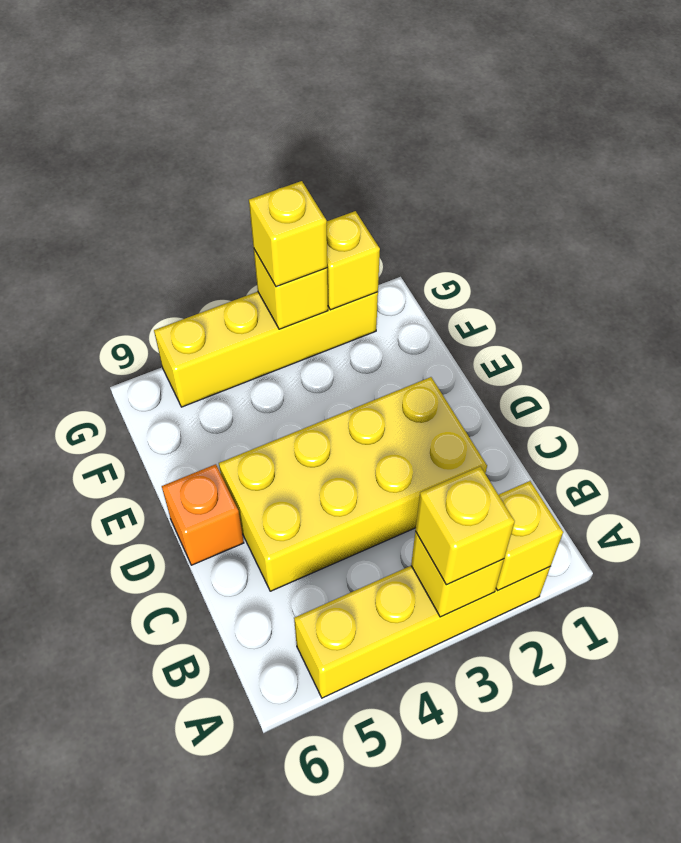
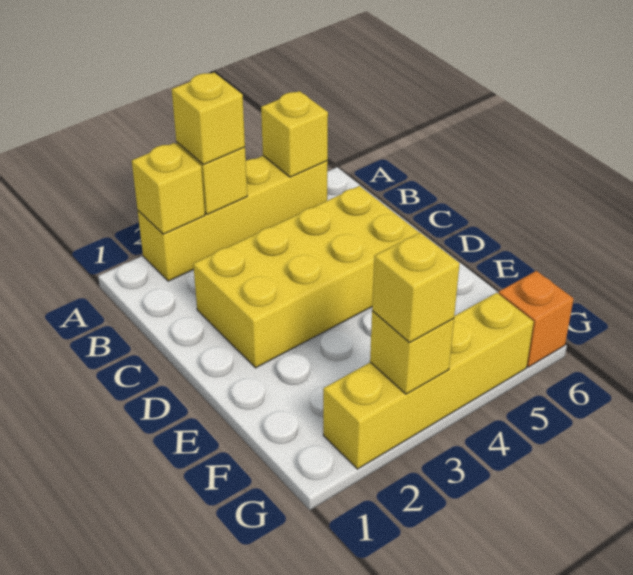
orange brick D6 level 1 -> orange brick G6 level 1
yellow brick G2 level 2 -> yellow brick A5 level 2

